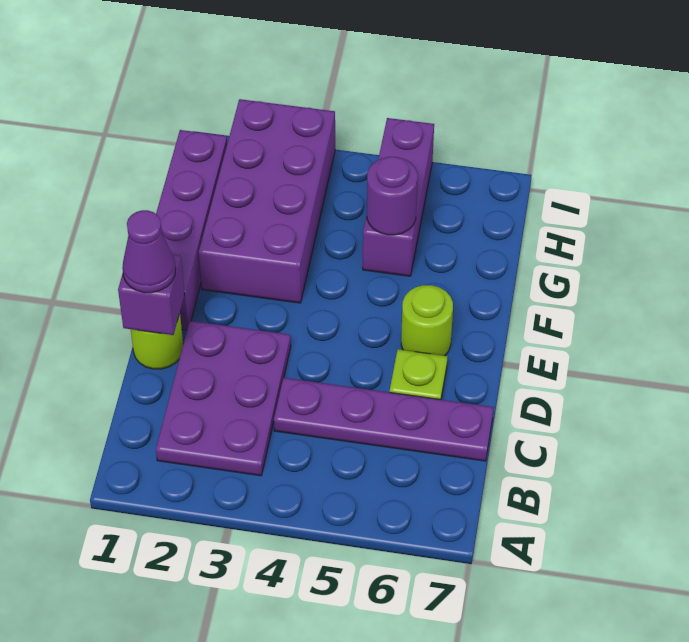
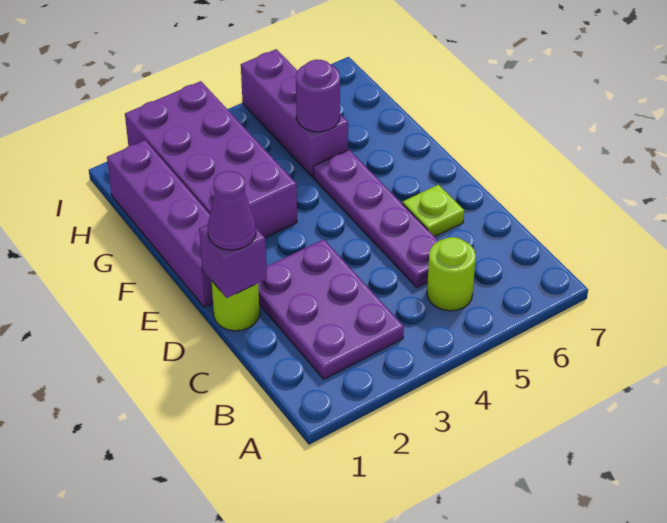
purple plate C4:C7 level 1 -> purple plate C5:F5 level 1
lime round brick E6 level 1 -> lime round brick B5 level 1

